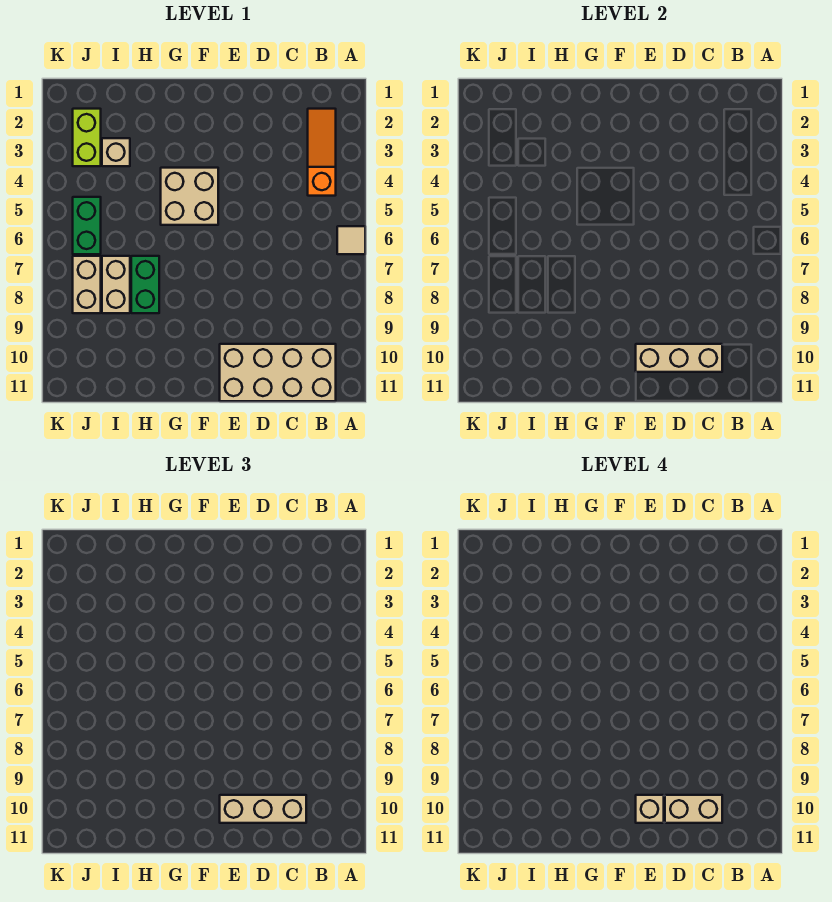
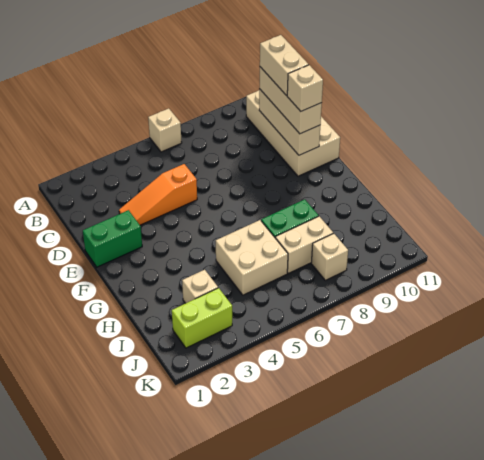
tan tile A6 level 1 -> tan brick A6 level 1
orange slope B2:B4 level 1 top 4 -> orange slope D3:D5 level 1 top 5
tan brick F4:G5 level 1 -> tan brick H5:I6 level 1
green brick J5:J6 level 1 -> green brick E1:E2 level 1
tan brick J7:J8 level 1 -> tan brick J8 level 1

